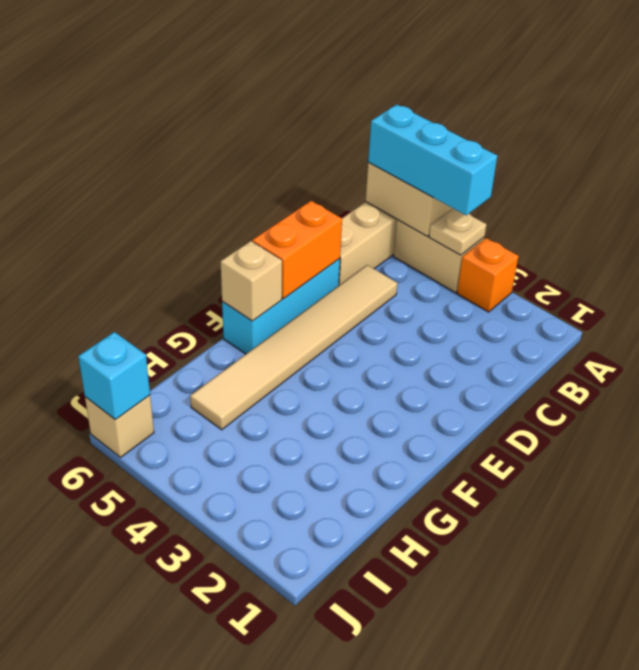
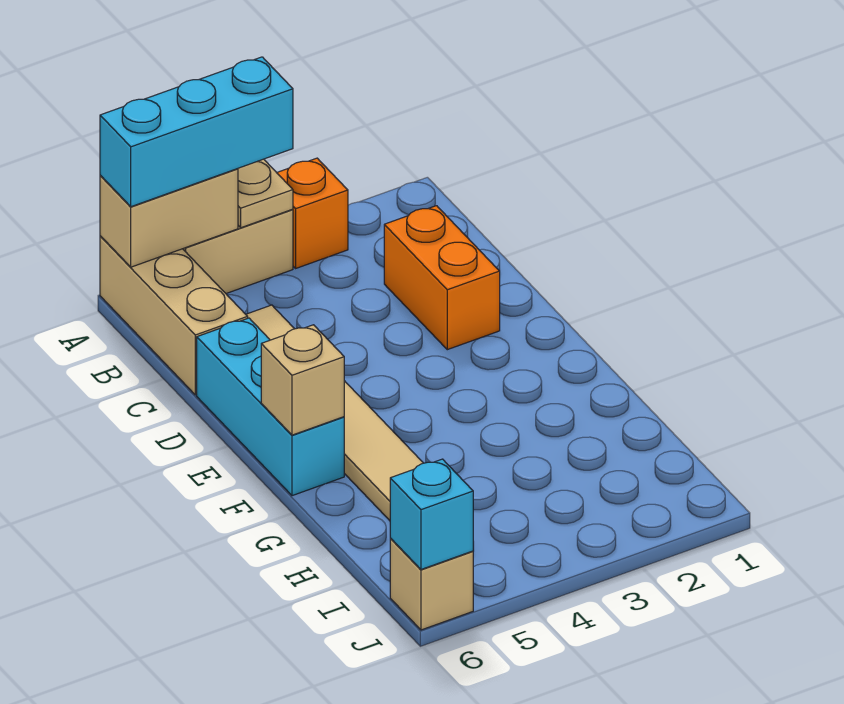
orange brick D6:E6 level 2 -> orange brick C2:D2 level 1

